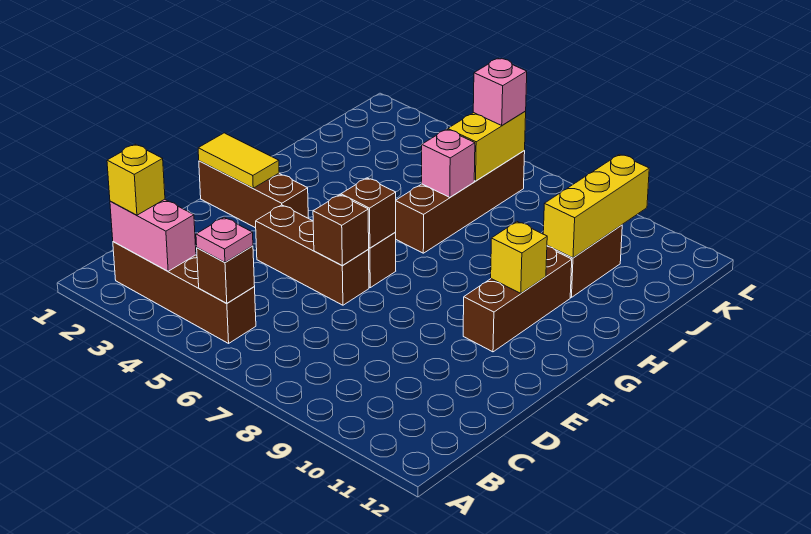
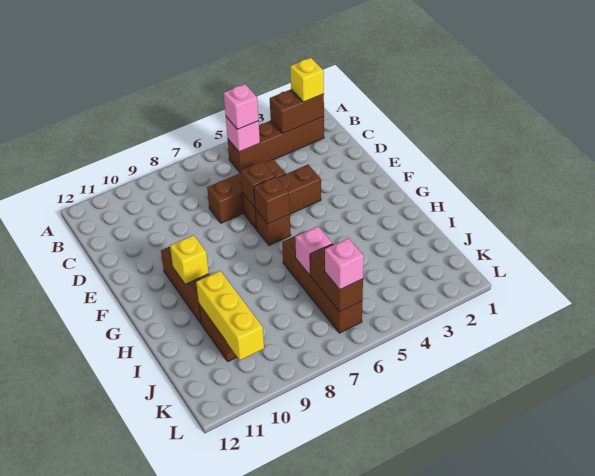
pink brick B2:B3 level 2 -> brown brick B2:B3 level 2
brown brick B5 level 2 -> pink brick B5 level 2
pink plate B5 level 3 -> pink brick B5 level 3
brown brick F1:F3 level 1 -> brown brick D5:D7 level 1
yellow tile F1:F2 level 2 -> none
yellow brick J6:K6 level 2 -> brown brick J6:K6 level 2

